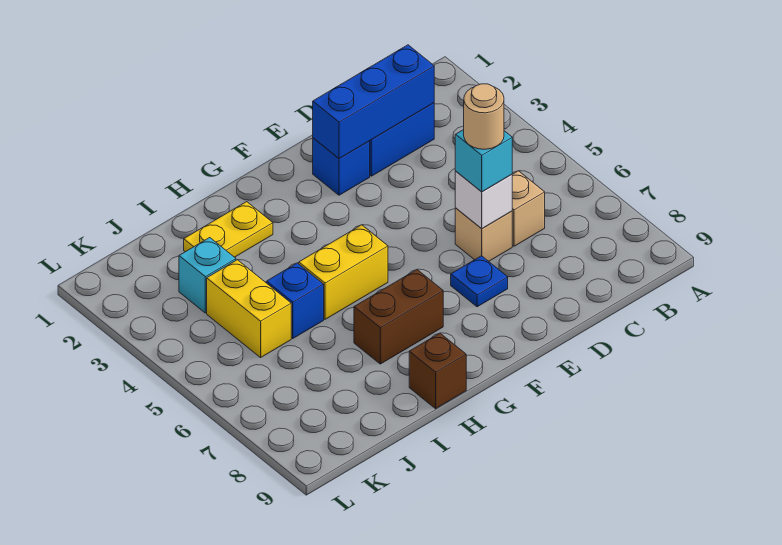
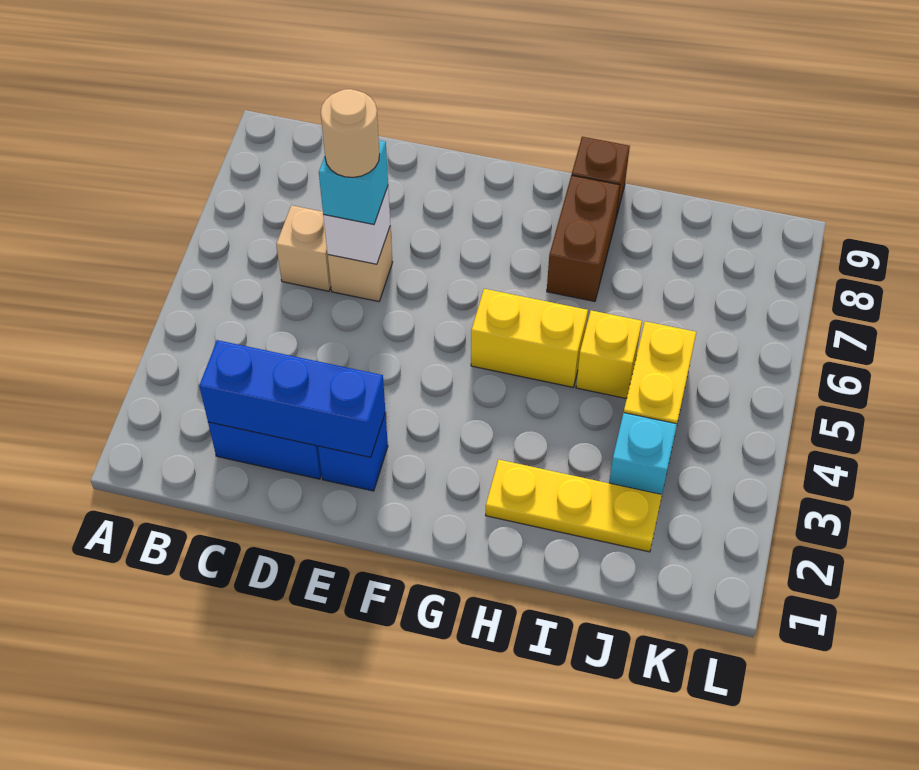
blue plate E7 level 1 -> none
brown brick G7:H7 level 1 -> brown brick H7:H8 level 1
yellow plate H2:I2 level 1 -> yellow plate H2:J2 level 1
blue brick I5 level 1 -> yellow brick I5 level 1

